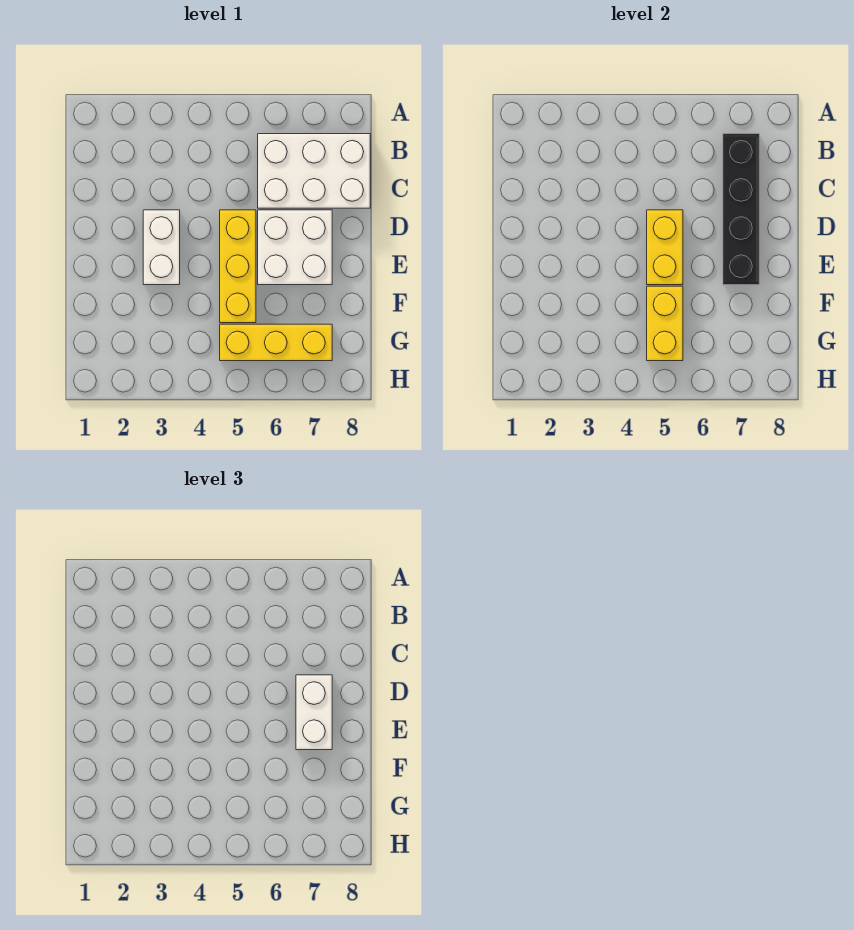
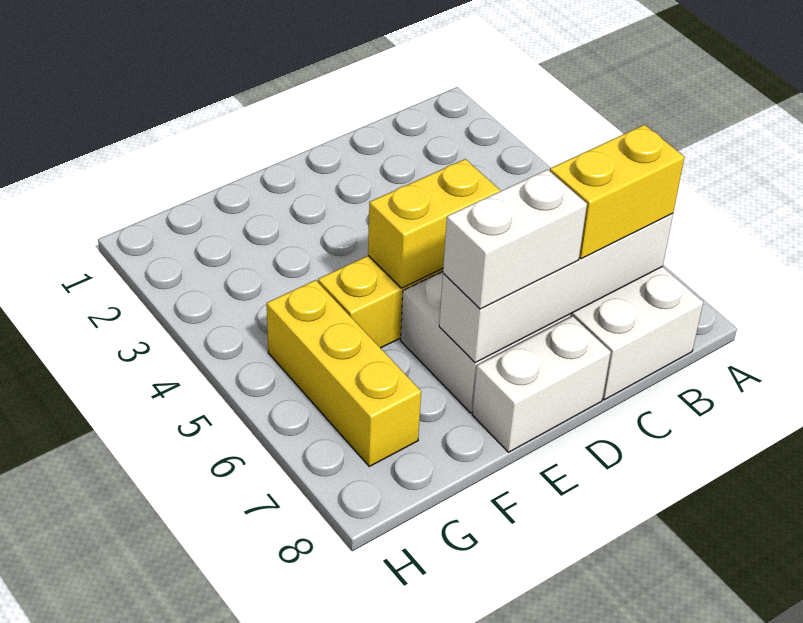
black brick B7:E7 level 2 -> white brick B7:E7 level 2
white brick D3:E3 level 1 -> white brick D8:E8 level 1
yellow brick F5:G5 level 2 -> yellow brick B7:C7 level 3

